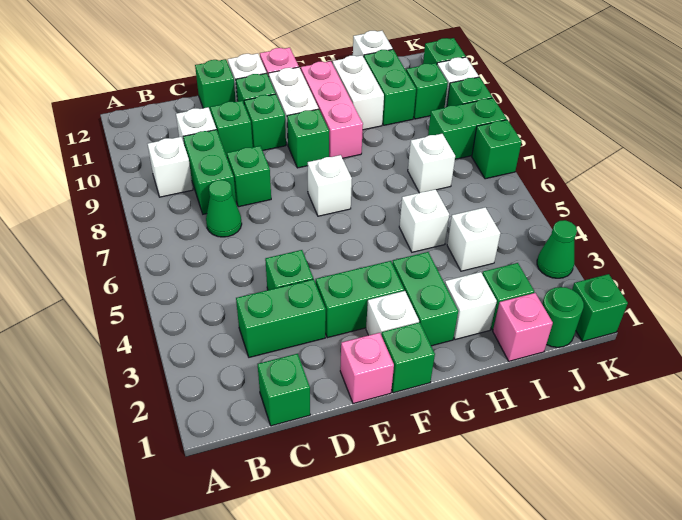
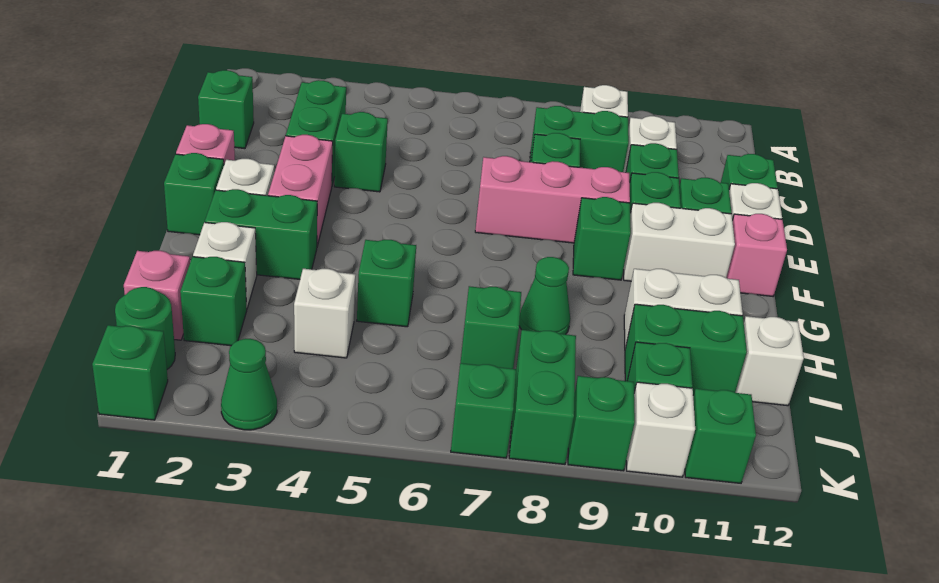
green cone C7 level 1 -> green cone H8 level 1
green brick E3:F3 level 1 -> pink brick E3:F3 level 1
white brick F7 level 1 -> none
pink brick G9:G11 level 1 -> pink brick E7:E9 level 1
white brick H5 level 1 -> green brick H5 level 1
white brick I7 level 1 -> green brick I7 level 1

